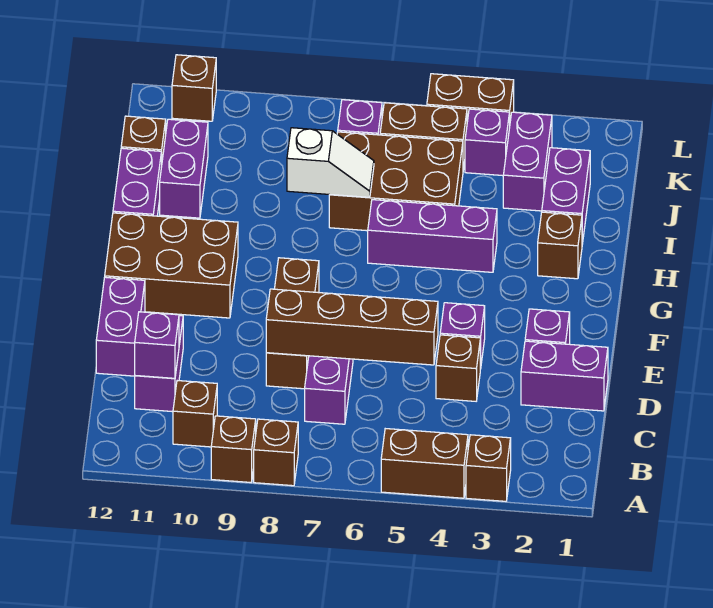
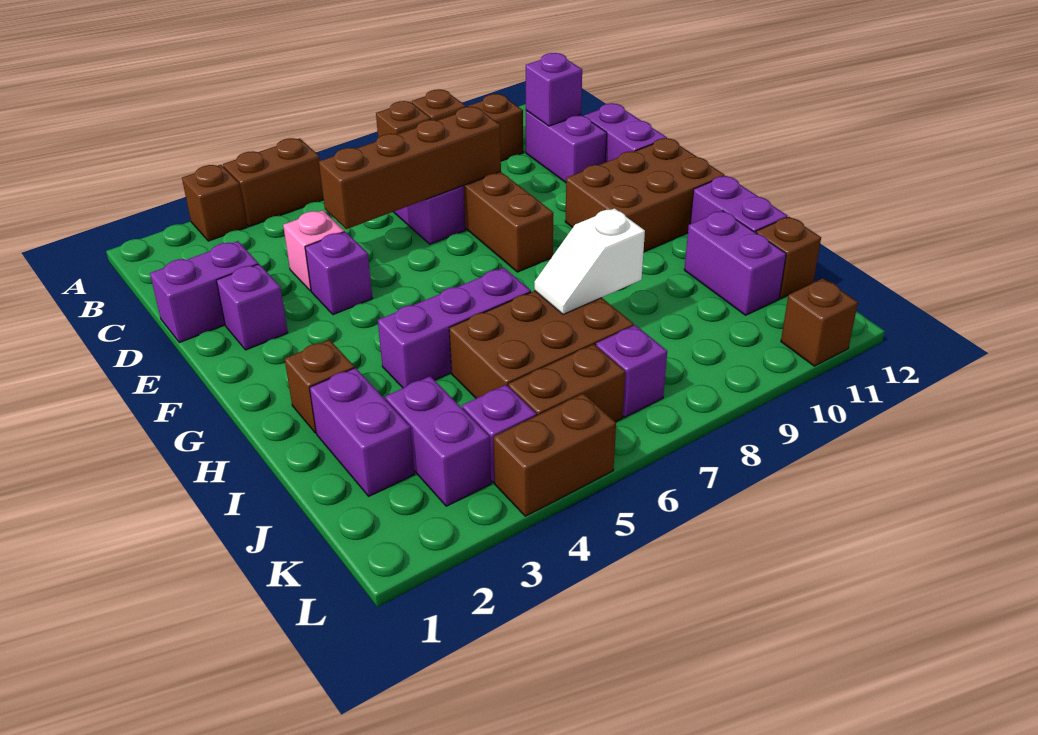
brown brick D4 level 1 -> pink brick D4 level 1

